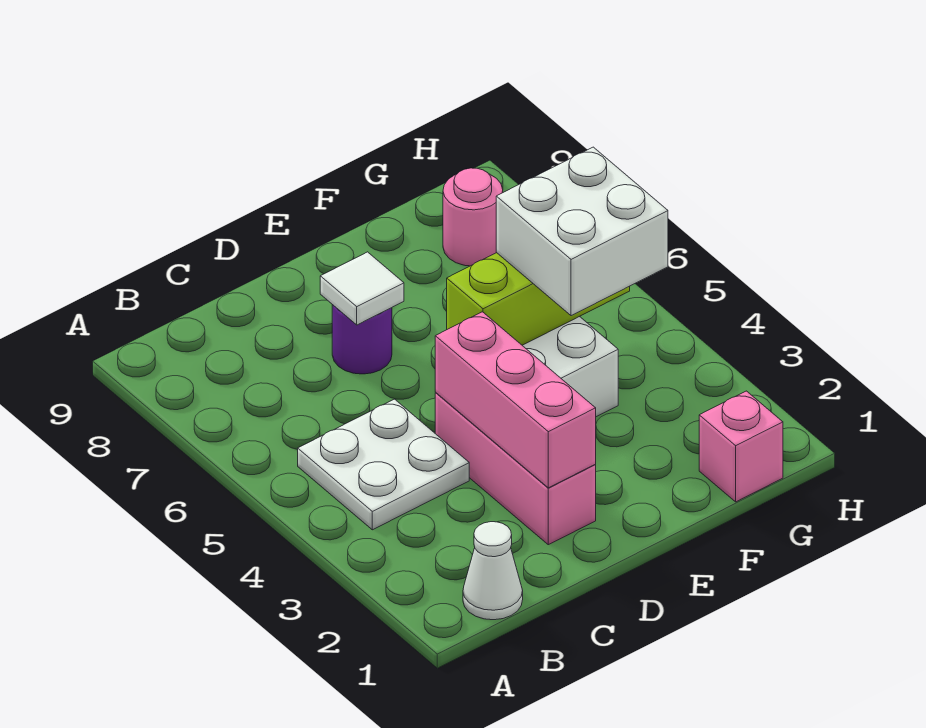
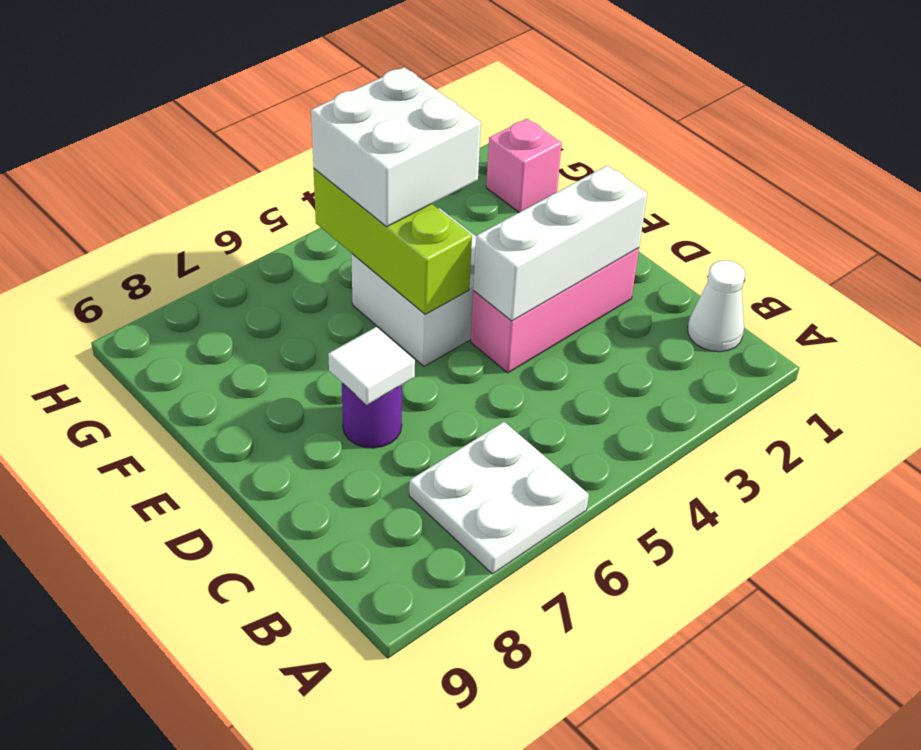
white plate B4:C5 level 1 -> white plate A6:B7 level 1
pink brick D2:D4 level 2 -> white brick D2:D4 level 2
pink round brick G8 level 1 -> none

